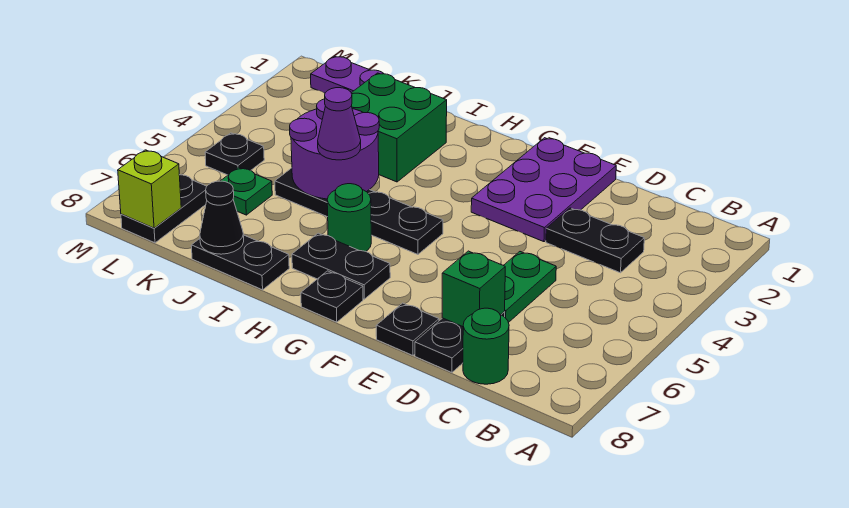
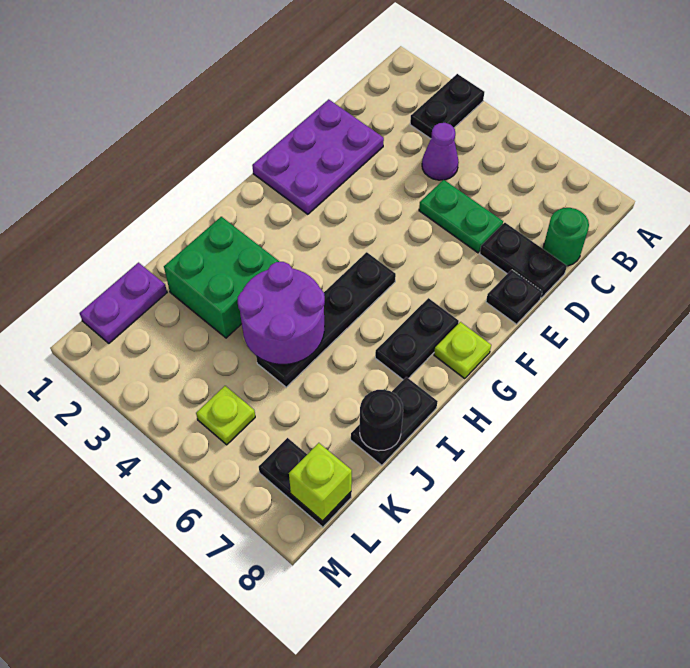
black plate C3:D3 level 1 -> black plate A3:B3 level 1
green brick D7 level 2 -> none
purple plate E1:F3 level 1 -> purple plate D1:F2 level 1
black plate G8 level 1 -> lime plate G8 level 1
green round brick H6 level 1 -> none
purple cone I5 level 3 -> purple cone C4 level 1
black cone J8 level 2 -> black round brick J8 level 2
green plate K6 level 1 -> none
black plate L5 level 1 -> lime plate L5 level 1

